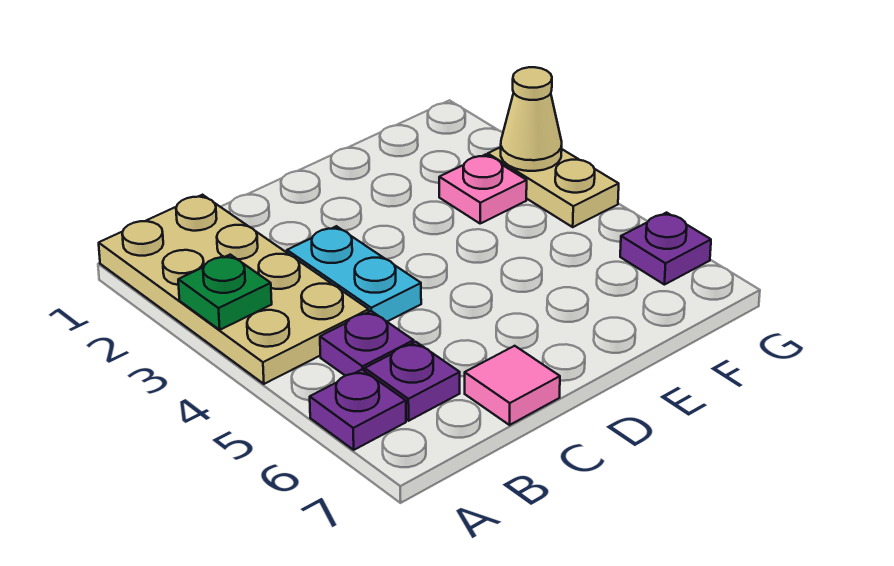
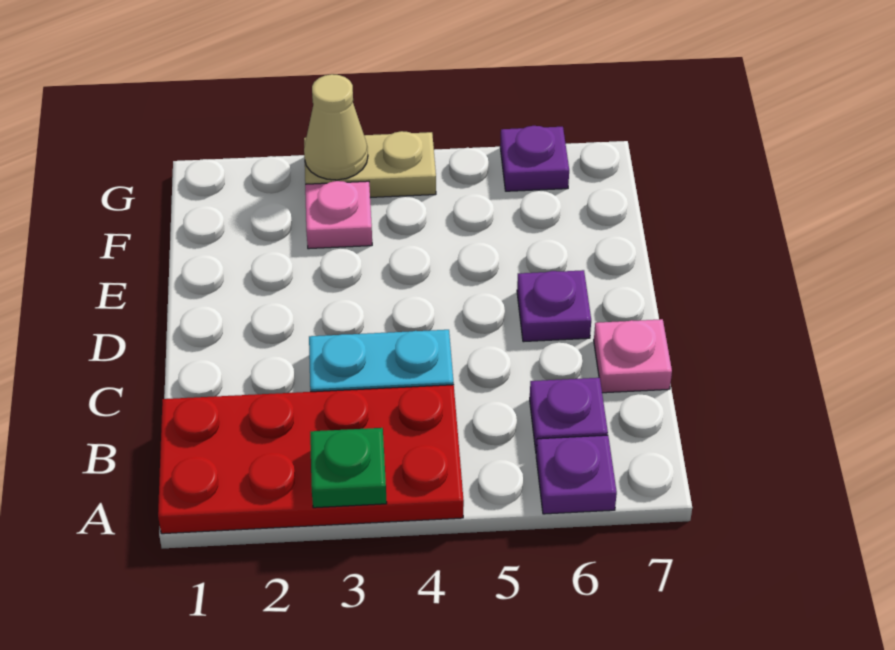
tan plate A1:B4 level 1 -> red plate A1:B4 level 1
purple plate B5 level 1 -> purple plate D6 level 1
pink tile C7 level 1 -> pink plate C7 level 1

